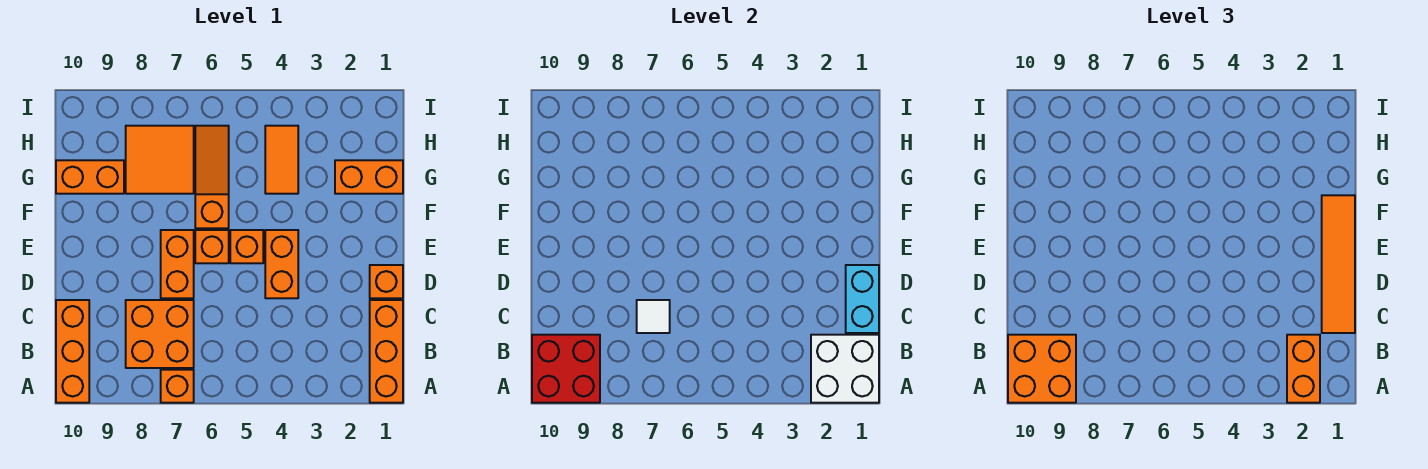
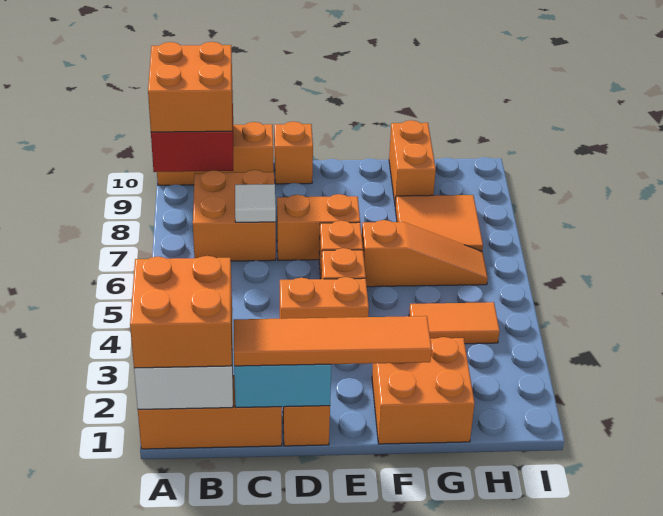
orange brick A2:B2 level 3 -> orange brick A1:B2 level 3
orange brick A7 level 1 -> orange brick D10 level 1
orange brick G1:G2 level 1 -> orange brick F1:G2 level 1

